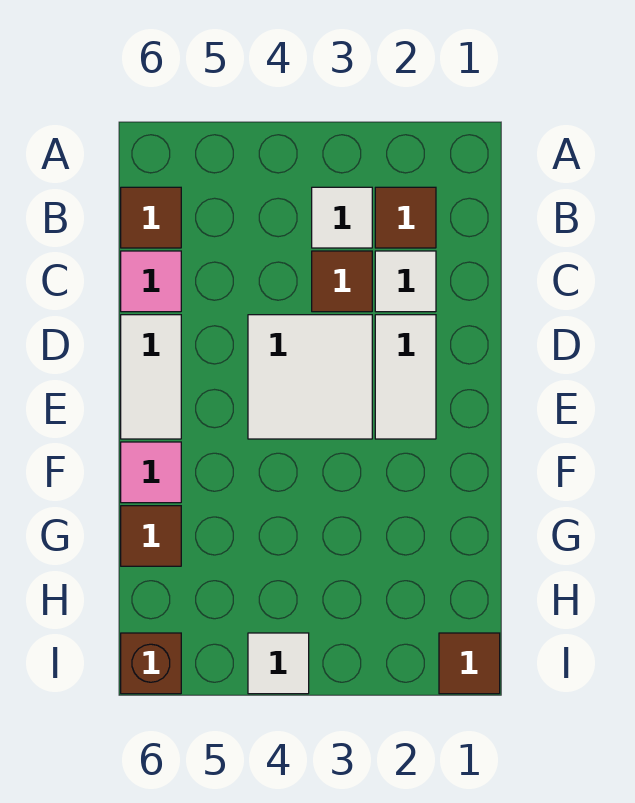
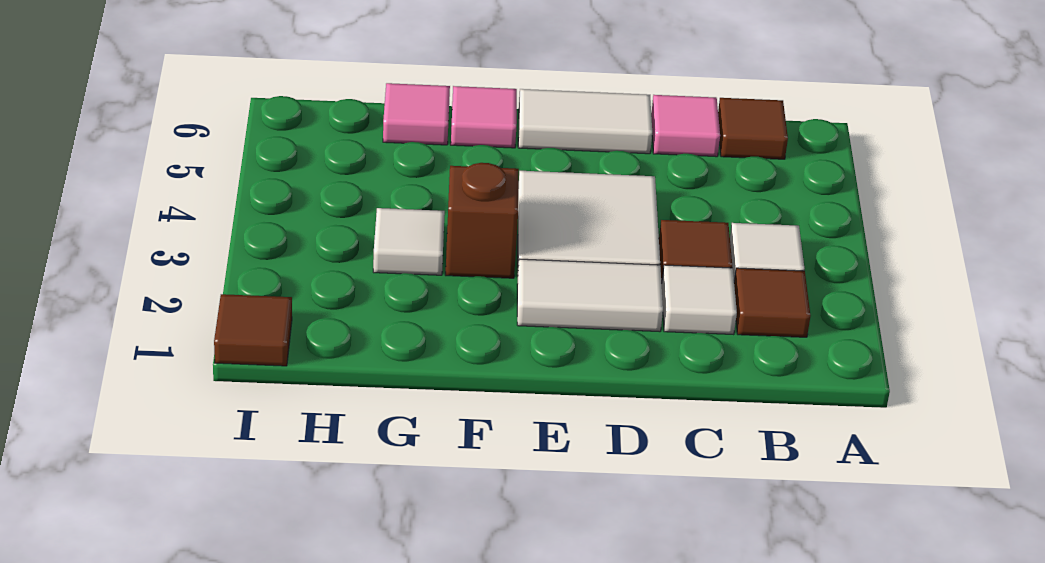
brown tile G6 level 1 -> pink tile G6 level 1
white tile I4 level 1 -> white tile G3 level 1
brown brick I6 level 1 -> brown brick F3 level 1

